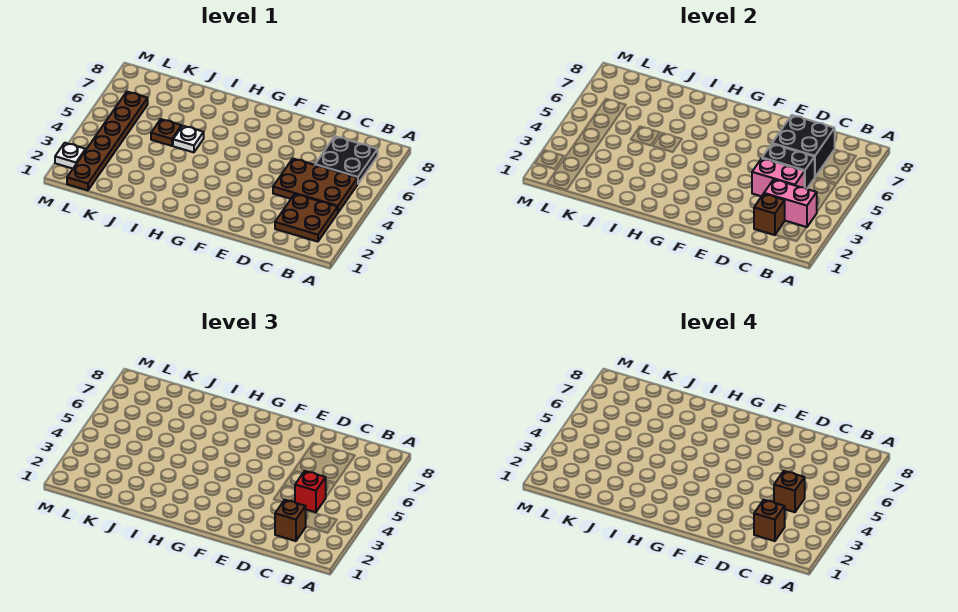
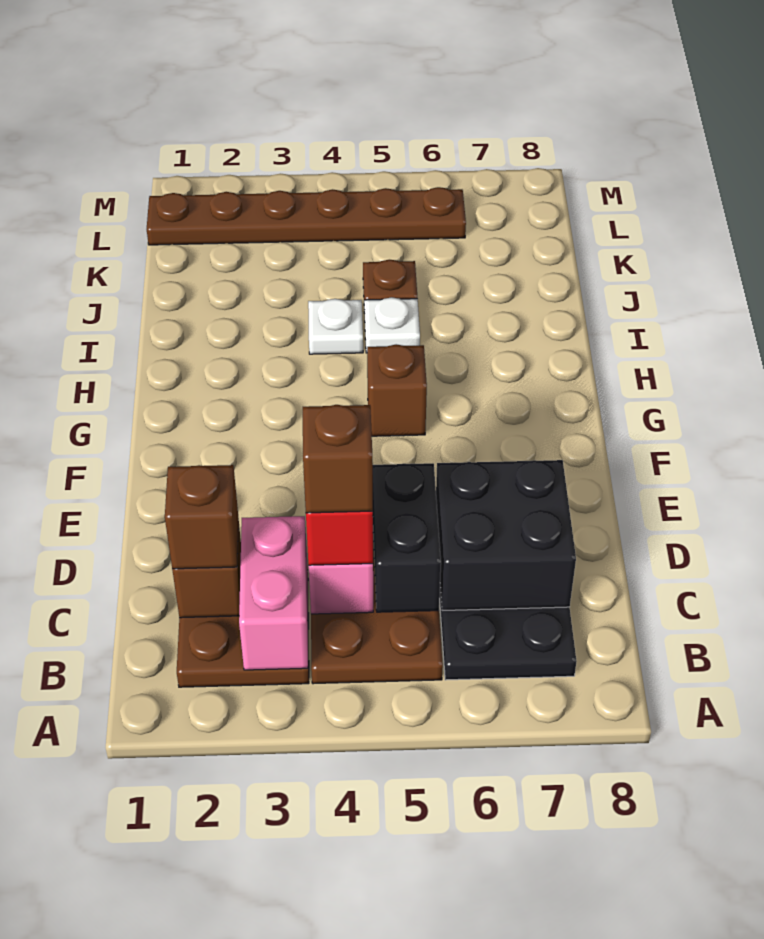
brown brick C2 level 4 -> brown brick G5 level 1
white plate M2 level 1 -> white plate I4 level 1

